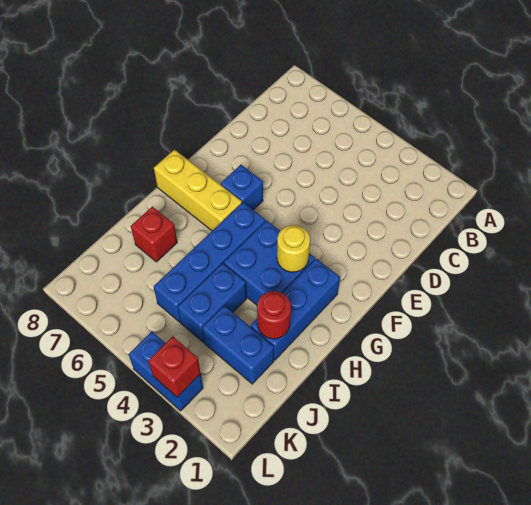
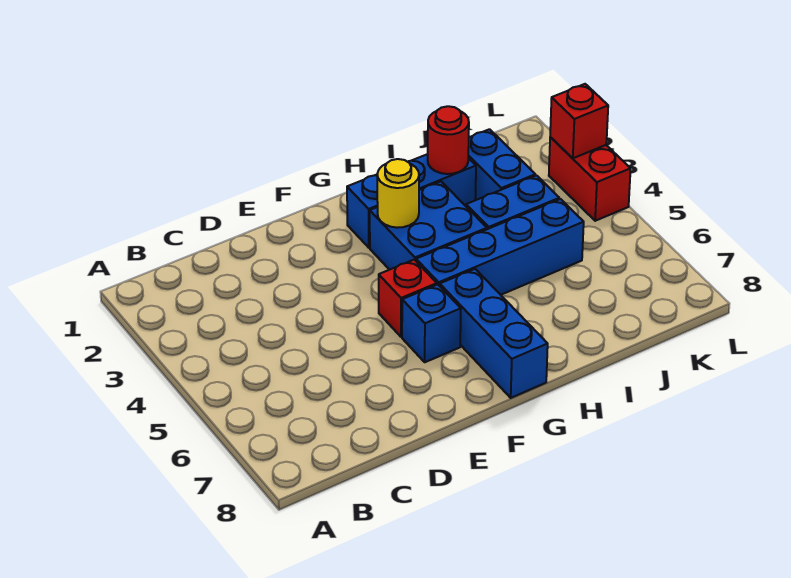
yellow brick G6:G8 level 1 -> blue brick G6:G8 level 1
red brick I7 level 1 -> red brick F5 level 1
blue brick L3:L4 level 1 -> red brick L3:L4 level 1

